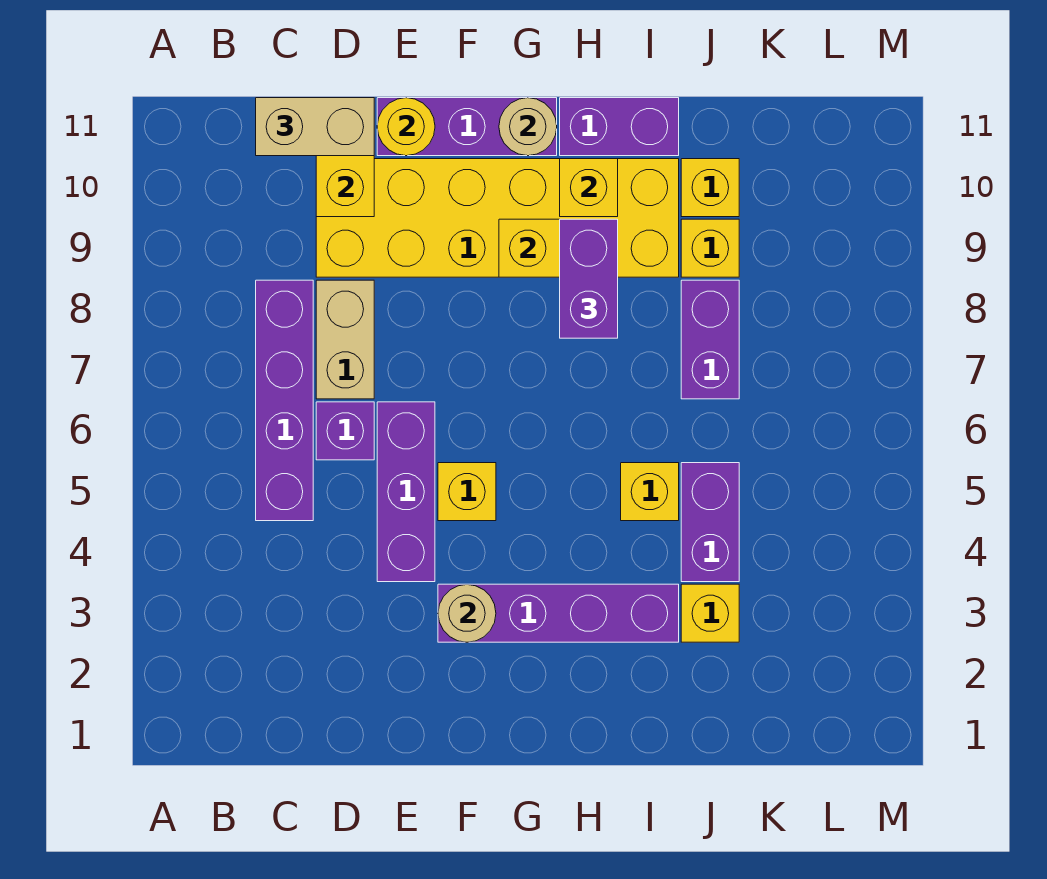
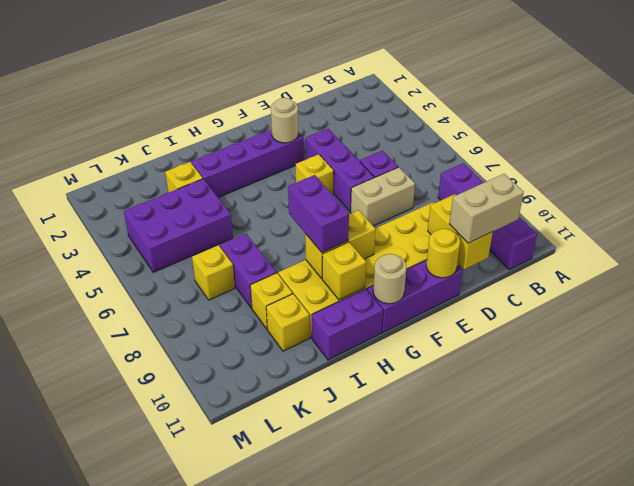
purple brick C5:C8 level 1 -> purple brick B8:B11 level 1
tan brick D7:D8 level 1 -> tan brick D7:E7 level 1
yellow brick I5 level 1 -> yellow brick K7 level 1
purple brick J4:J5 level 1 -> purple brick J4:L5 level 1

